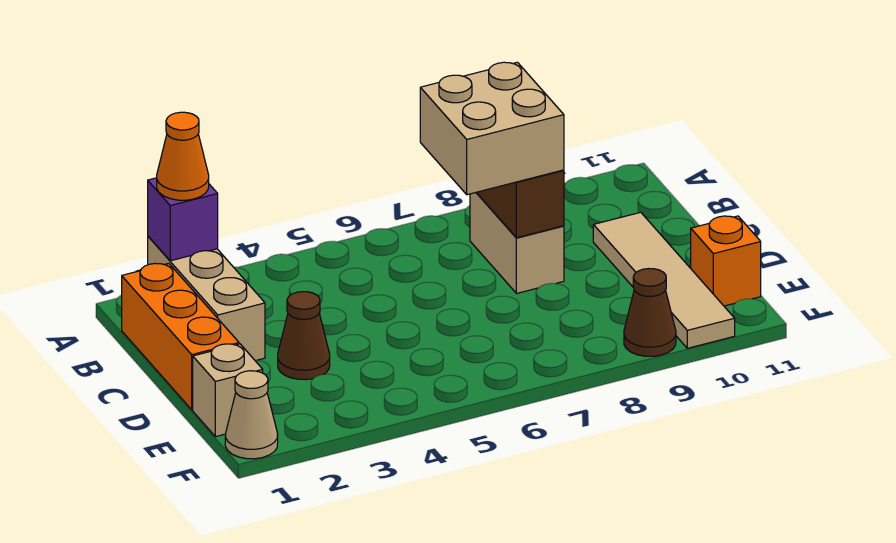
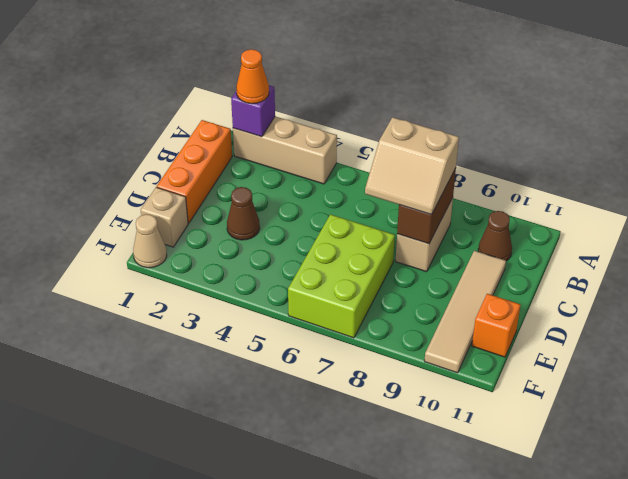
tan brick A2:C2 level 1 -> tan brick A2:A4 level 1
tan brick B7:C8 level 3 -> tan slope B7:C8 level 3 top B
none -> lime brick D6:F7 level 1
brown cone F9 level 1 -> brown cone B10 level 1

